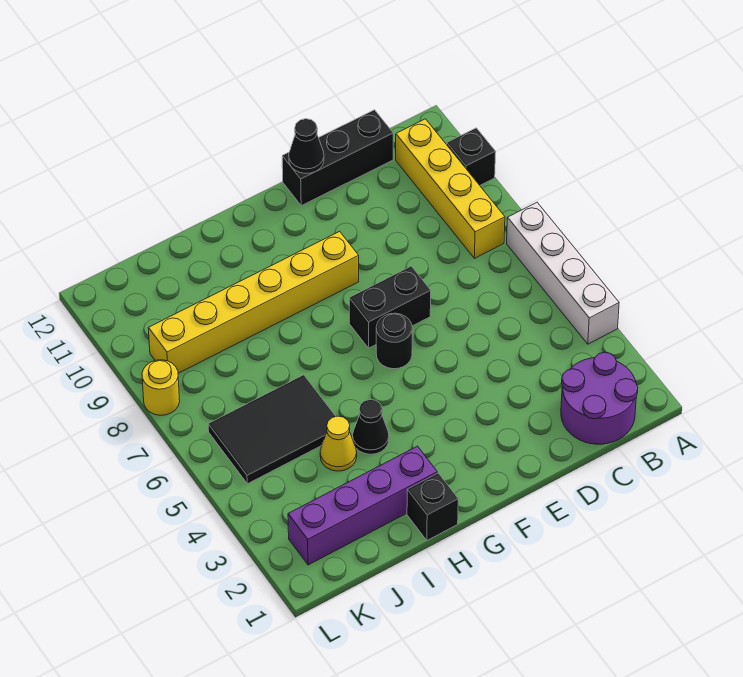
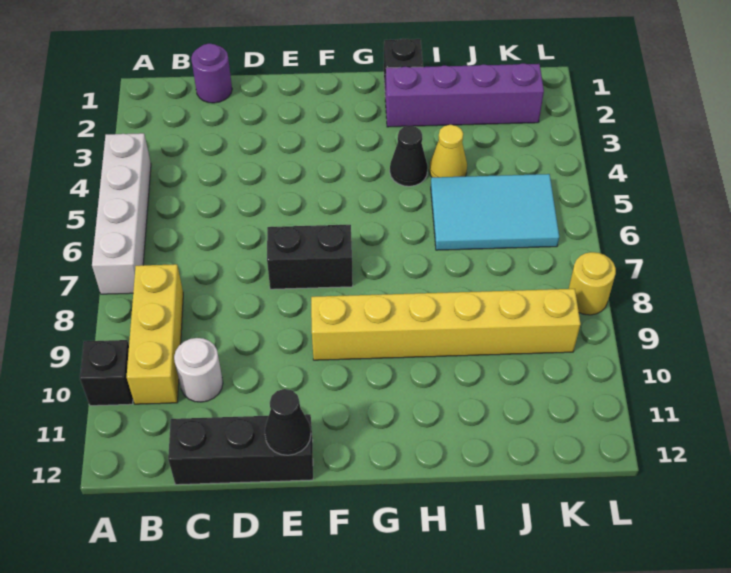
purple round brick B1:C2 level 1 -> purple round brick C1 level 1
yellow brick B8:B11 level 1 -> yellow brick B8:B10 level 1
none -> white round brick C10 level 1
black round brick F6 level 1 -> none
black tile I5:K6 level 1 -> cyan tile I5:K6 level 1

